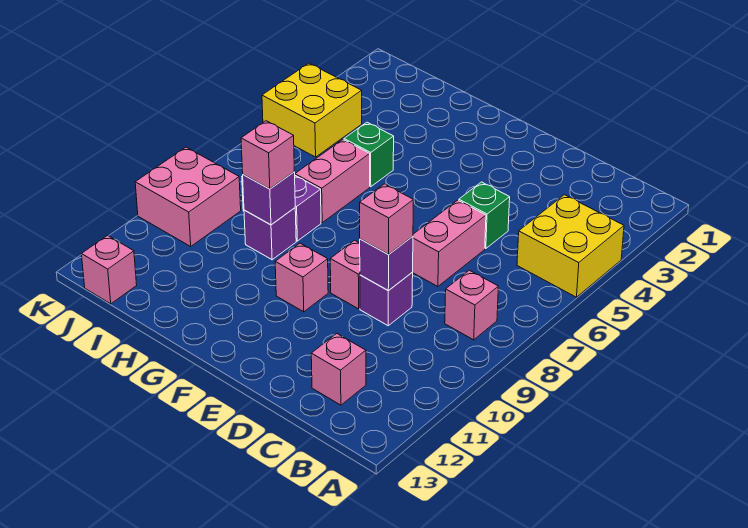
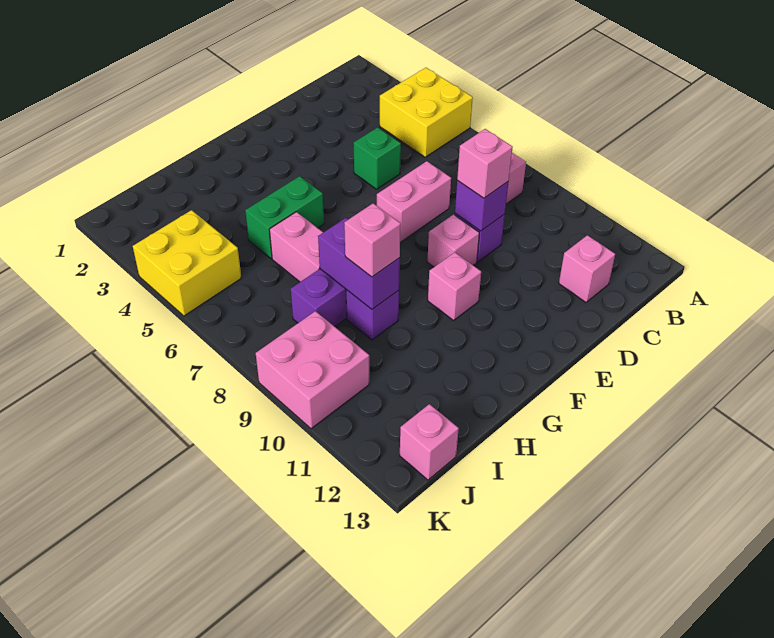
pink brick D6:D7 level 1 -> pink brick D7:E7 level 1
green brick H5 level 1 -> green brick G5:H5 level 1
purple brick H9 level 2 -> purple brick H8:H9 level 2

